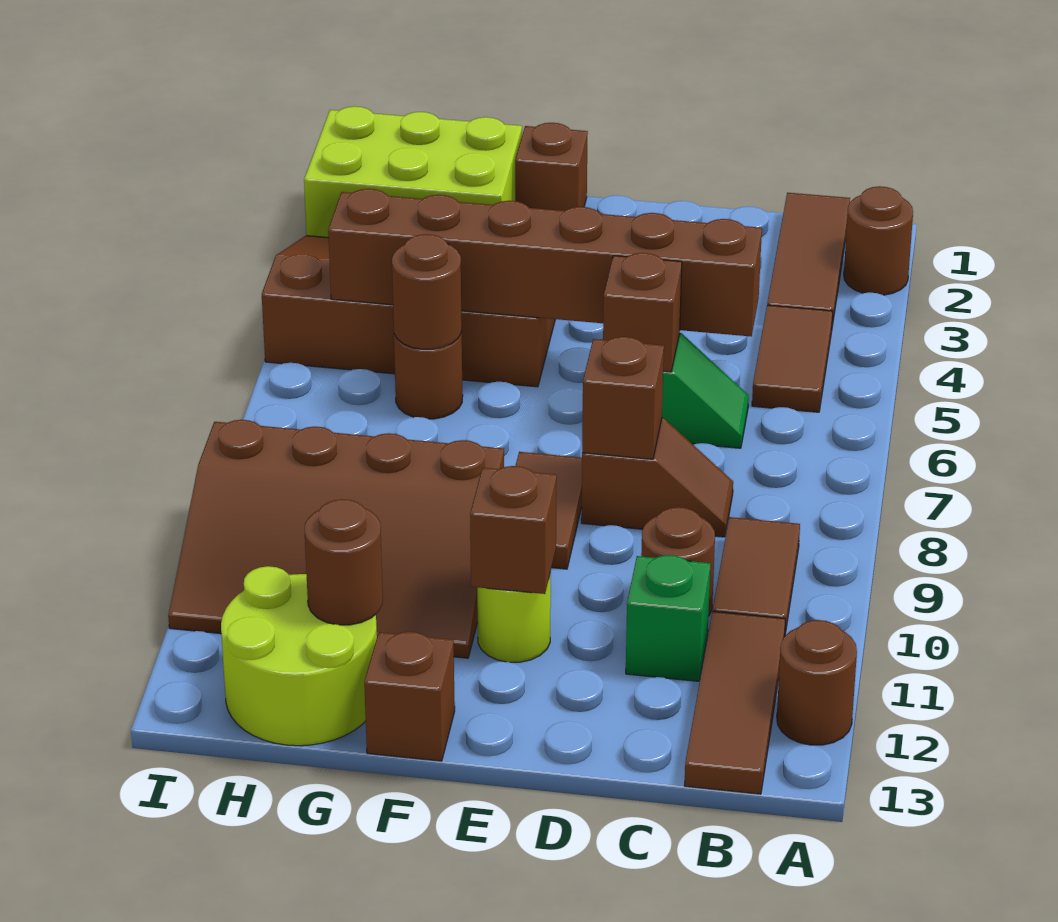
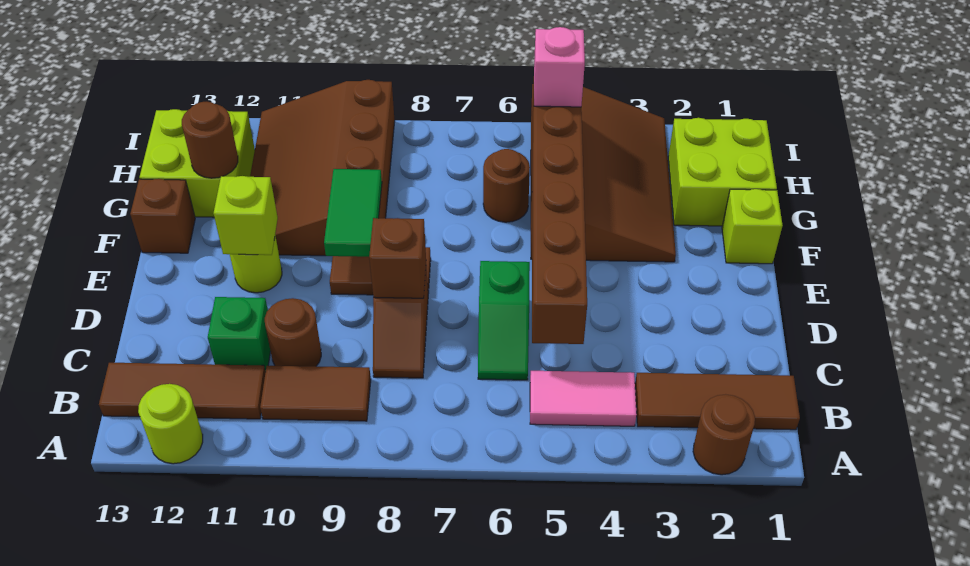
brown round brick A12 level 1 -> lime round brick A12 level 1
brown tile B4:B5 level 1 -> pink tile B4:B5 level 1
brown brick D6 level 2 -> none
none -> green tile E9:F9 level 2
brown brick E11 level 2 -> lime brick E11 level 2
brown brick F1 level 1 -> lime brick F1 level 1
lime brick G1:I2 level 1 -> lime brick G1:H2 level 1
brown round brick G6 level 2 -> none
lime round brick G12:H13 level 1 -> lime brick G12:H13 level 1
none -> pink brick H5 level 3

